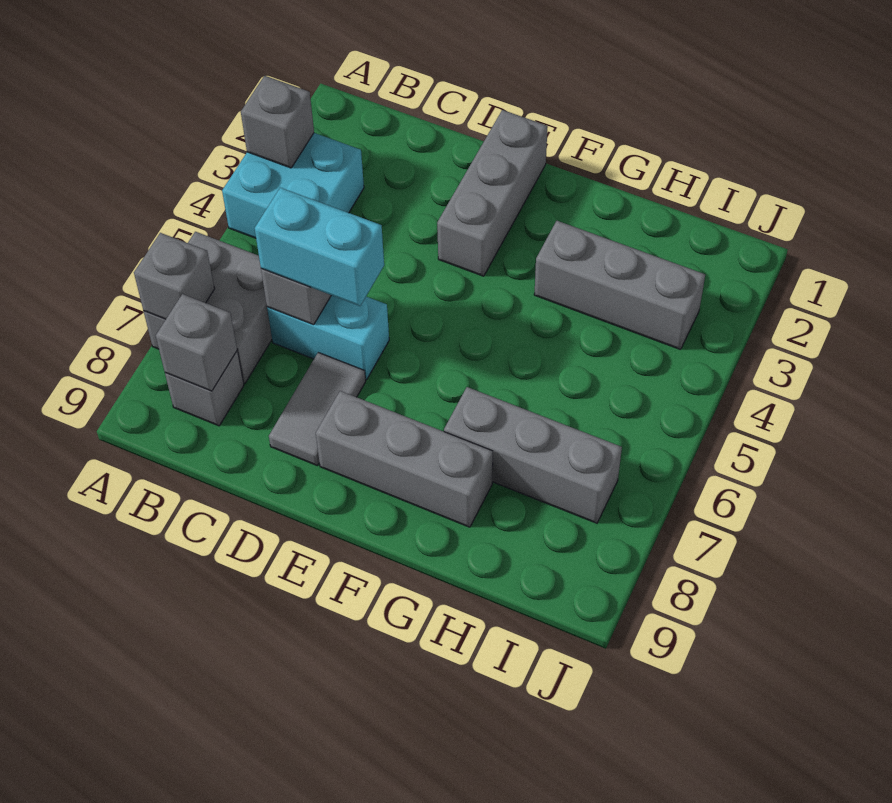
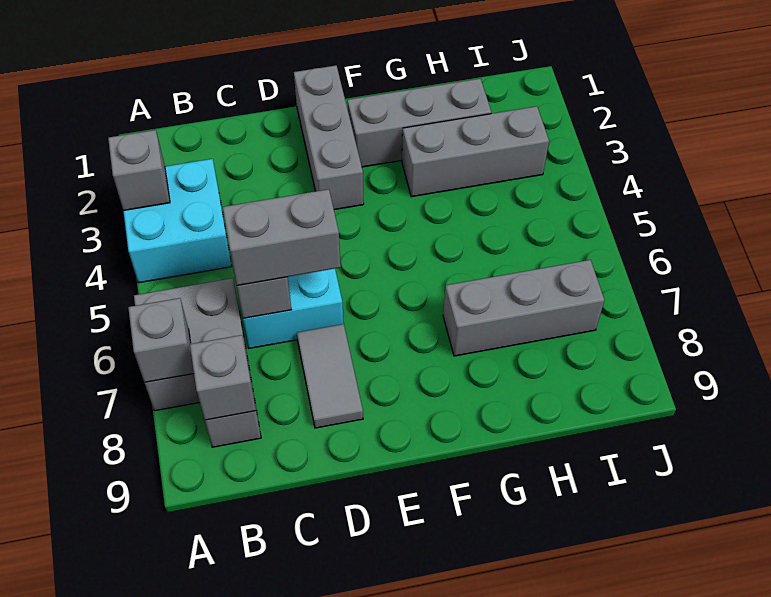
cyan brick C6:D6 level 3 -> grey brick C6:D6 level 3
grey brick E8:G8 level 1 -> grey brick F2:H2 level 1

